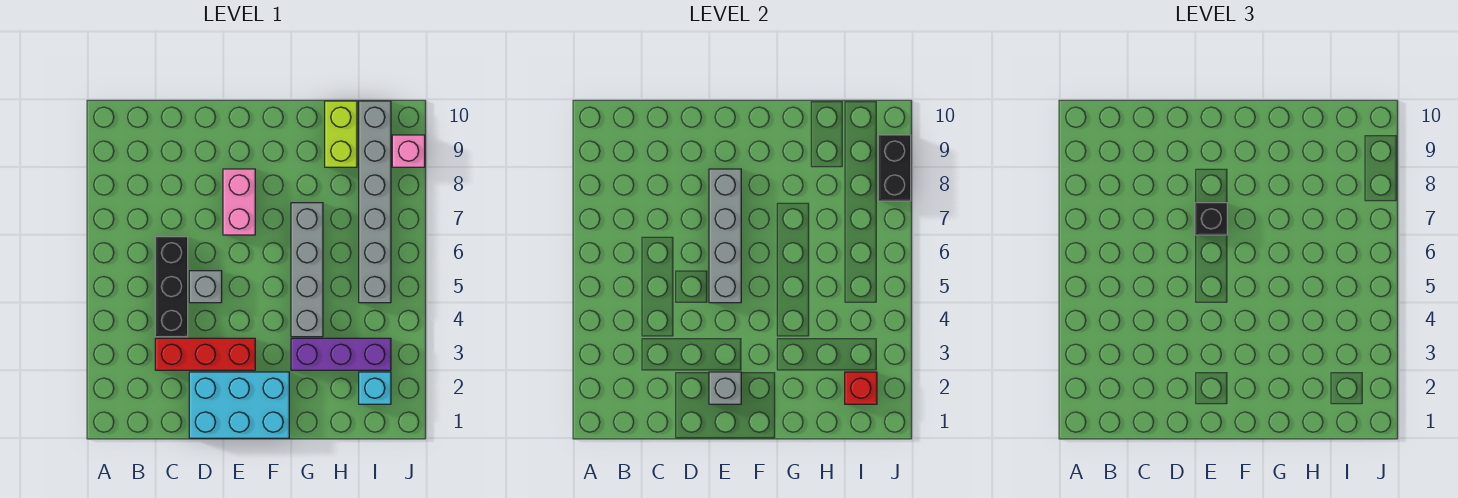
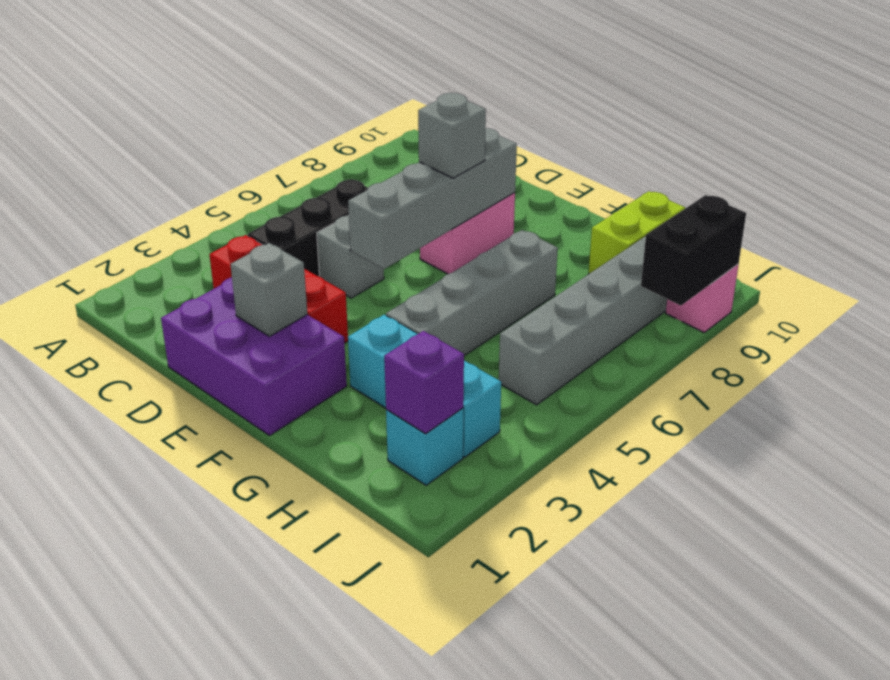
cyan brick D1:F2 level 1 -> purple brick D1:F2 level 1
black brick E7 level 3 -> grey brick E7 level 3
purple brick G3:I3 level 1 -> cyan brick G3:I3 level 1
red brick I2 level 2 -> purple brick I2 level 2

